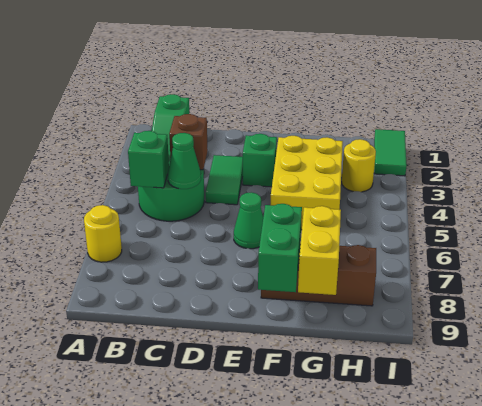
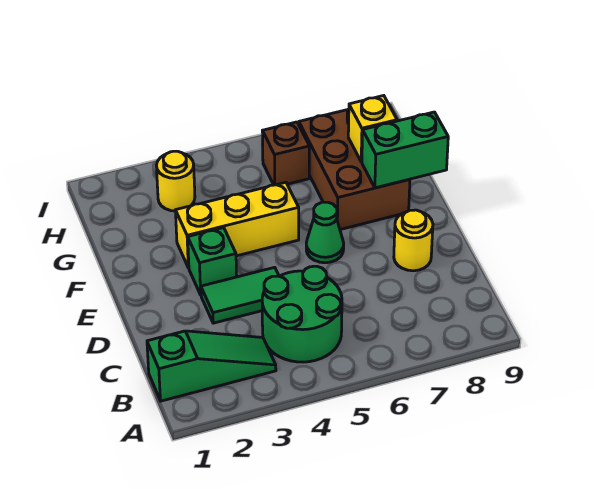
yellow round brick A7 level 1 -> yellow round brick D8 level 1
green brick B5 level 2 -> none
brown brick C4 level 2 -> brown brick H6 level 1
green cone C5 level 2 -> none
yellow brick F3:G5 level 1 -> yellow brick F3:F5 level 1
brown brick F8:H8 level 1 -> brown brick F7:H8 level 1
yellow brick G8:G9 level 2 -> yellow brick G8 level 2
green tile I1:I2 level 1 -> none

